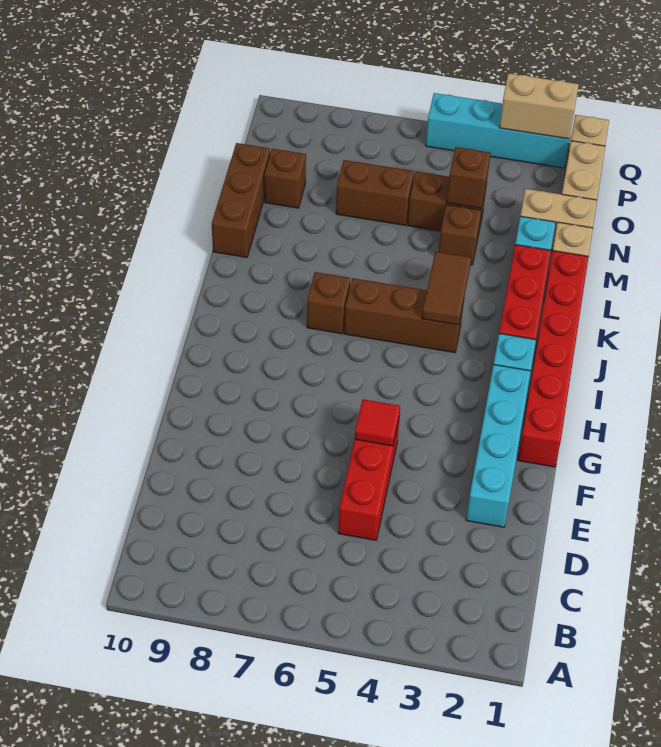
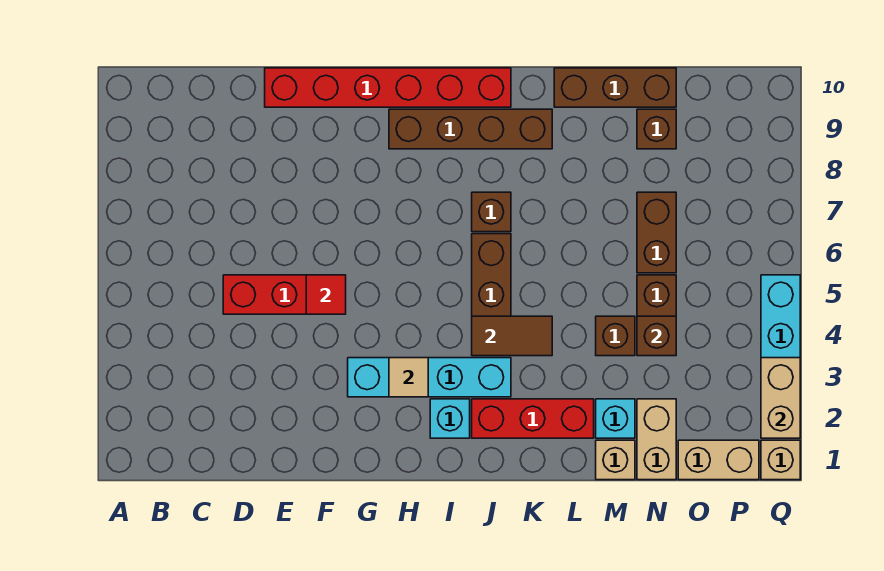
cyan brick E2:H2 level 1 -> cyan brick G3:J3 level 1
red brick G1:L1 level 1 -> red brick E10:J10 level 1
none -> tan tile H3 level 2
none -> brown brick H9:K9 level 1

